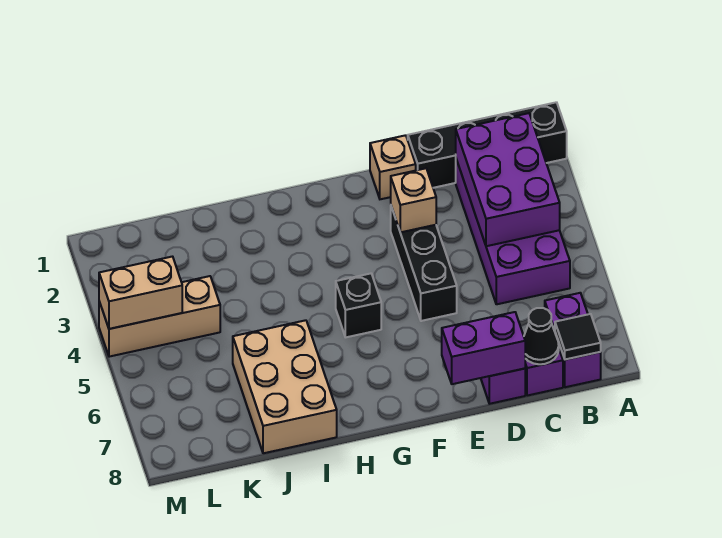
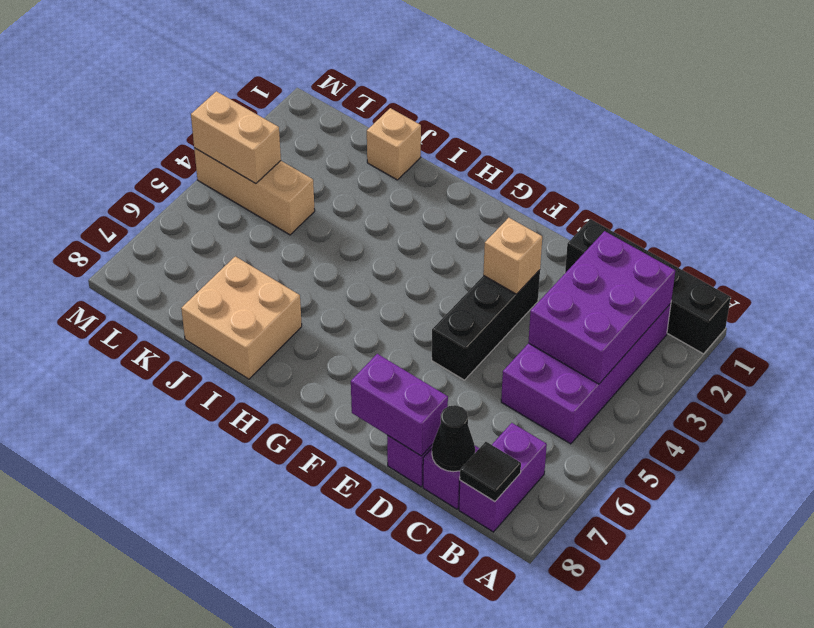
tan brick E1 level 1 -> tan brick J1 level 1
black brick G5 level 1 -> none
tan brick I6:J8 level 1 -> tan brick I7:J8 level 1

